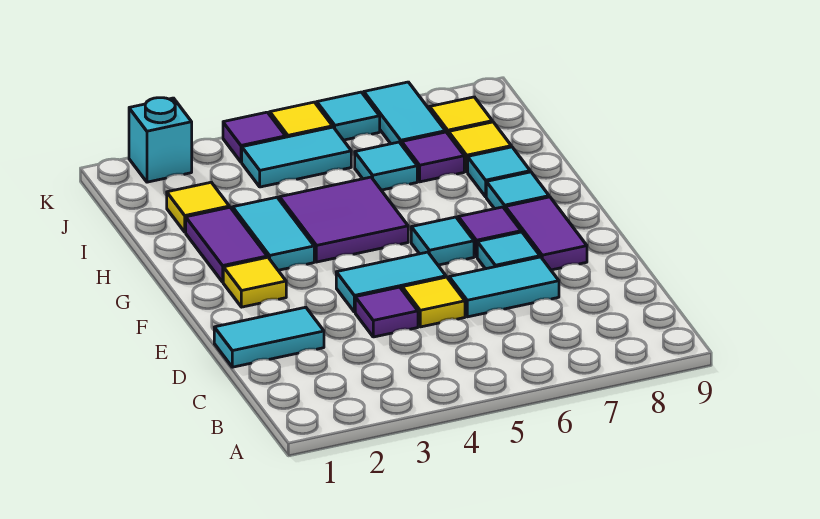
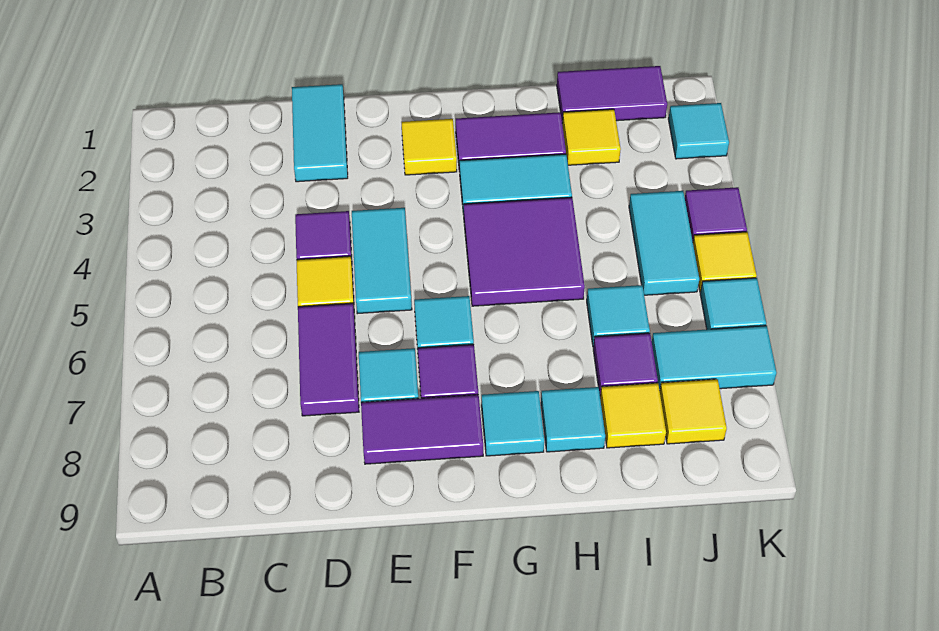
cyan tile D6:D7 level 1 -> purple tile D6:D7 level 1
none -> purple tile I1:J1 level 1
cyan brick K2 level 1 -> cyan tile K2 level 1

